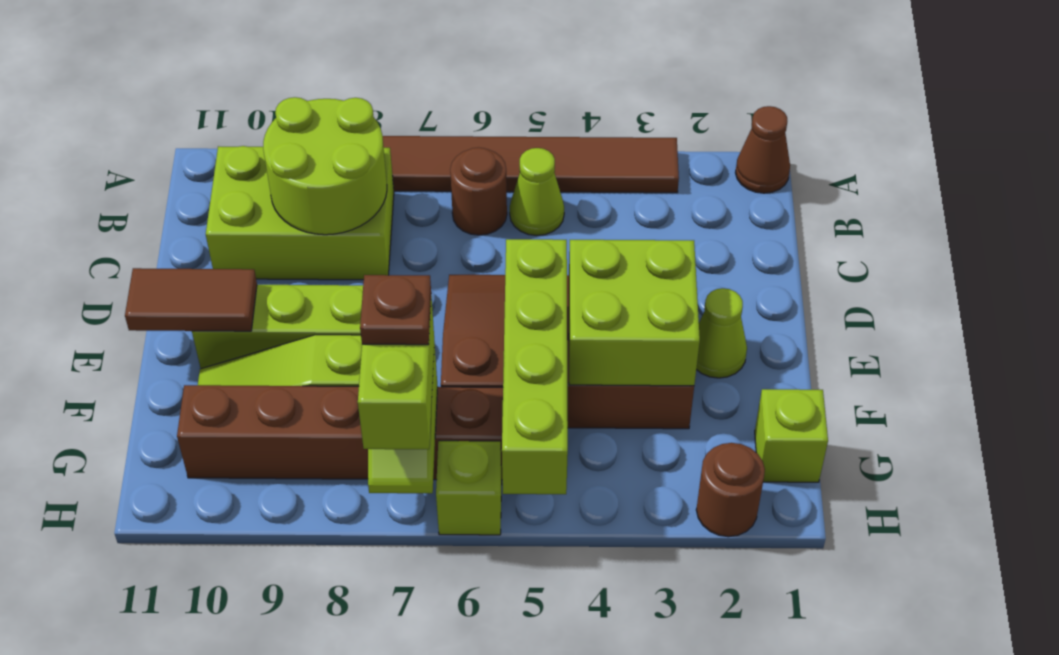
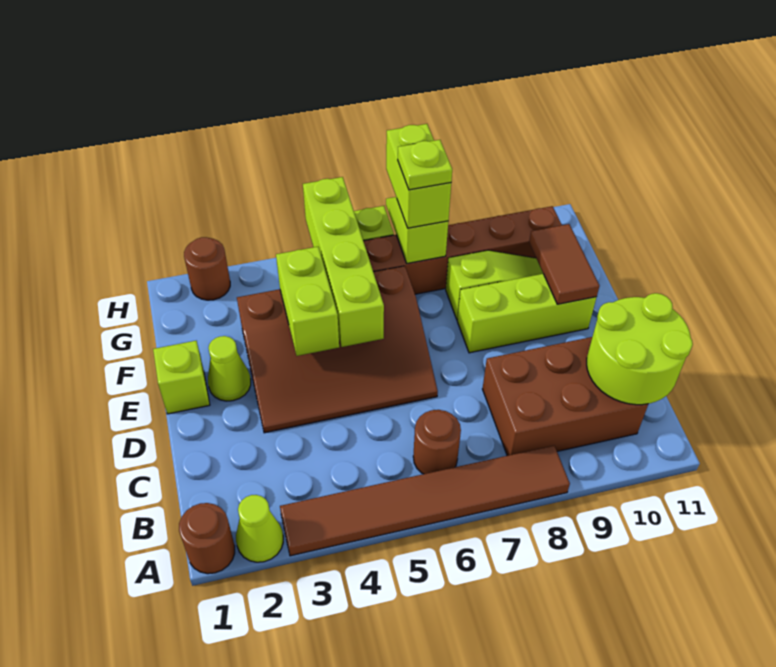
brown cone A1 level 1 -> brown round brick A1 level 1
lime cone B5 level 1 -> lime cone A2 level 1
lime brick B8:C10 level 1 -> brown brick B8:C10 level 1
lime round brick B8:C9 level 2 -> lime round brick B10:C11 level 2
lime brick E3:F4 level 2 -> lime brick E4:F4 level 2
brown tile E10:E11 level 2 -> brown tile E10:F10 level 2
lime brick G1 level 1 -> lime brick E1 level 1
brown plate G7 level 4 -> lime plate G7 level 4

